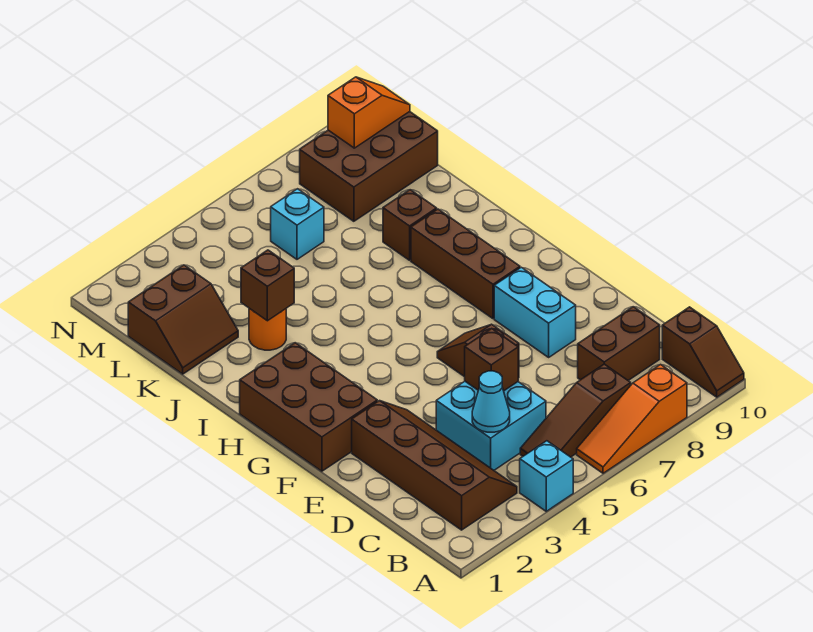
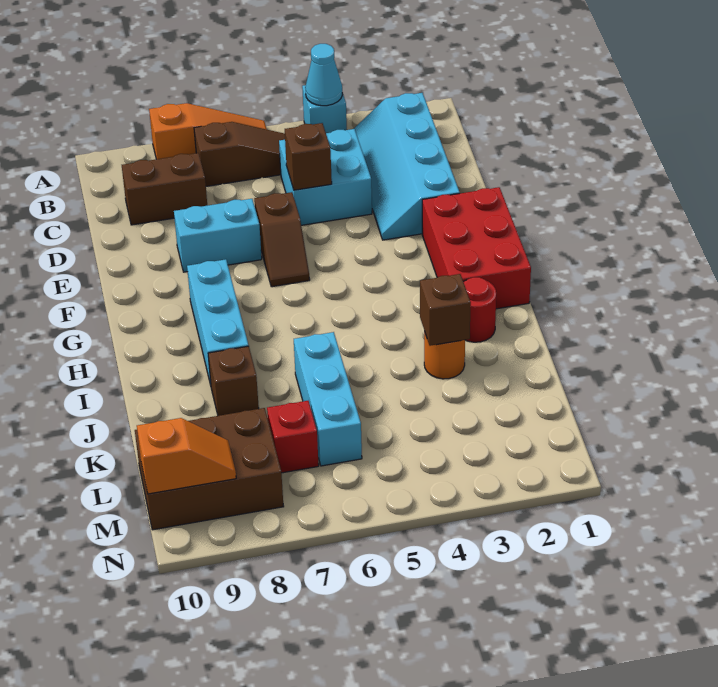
brown slope A10:B10 level 1 top B -> none
brown slope B2:E3 level 1 top 2 -> cyan slope B2:E3 level 1 top 2
cyan cone C4 level 2 -> cyan cone A4 level 2
cyan brick E8:F8 level 1 -> cyan brick E7:E8 level 1
brown brick F1:H2 level 1 -> red brick F1:H2 level 1
brown brick G8:I8 level 1 -> cyan brick G8:I8 level 1
none -> red round brick I2 level 1
brown slope K1:L2 level 1 top L -> none
cyan brick L6 level 1 -> cyan brick J6:L6 level 1
none -> red brick L7 level 1
orange slope M9:M10 level 2 top 9 -> orange slope M9:M10 level 2 top 10

